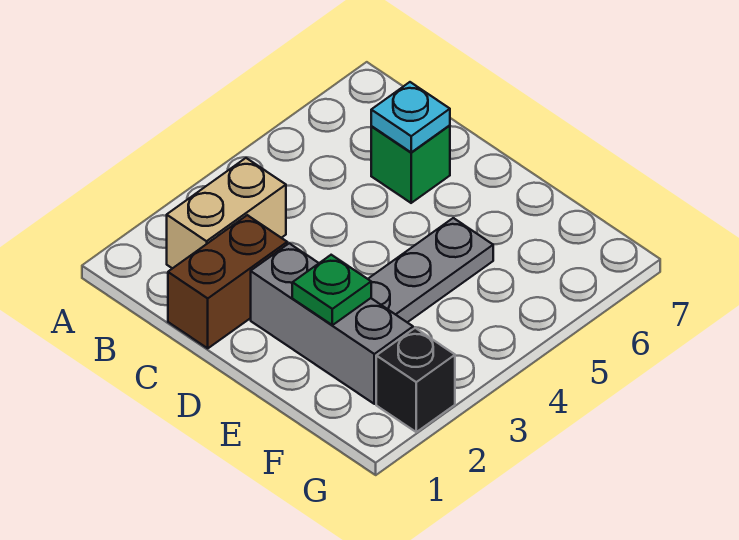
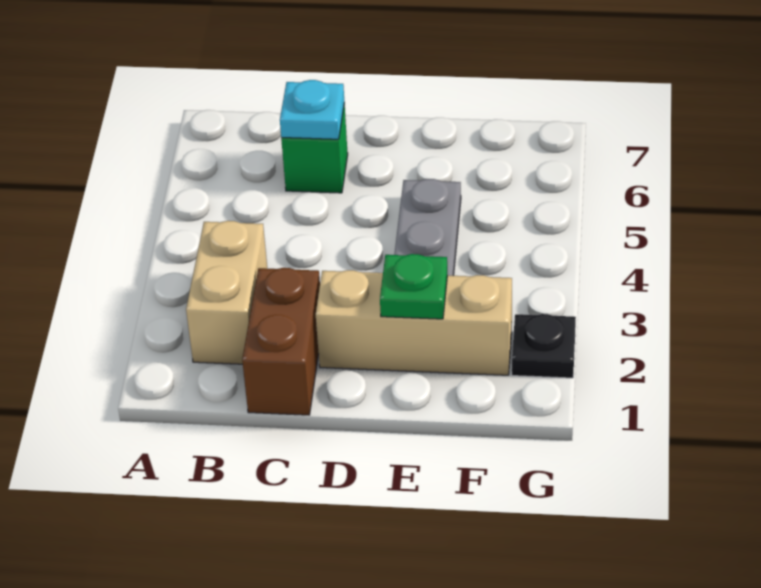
grey brick D2:F2 level 1 -> tan brick D2:F2 level 1
black brick G2 level 1 -> black plate G2 level 1

